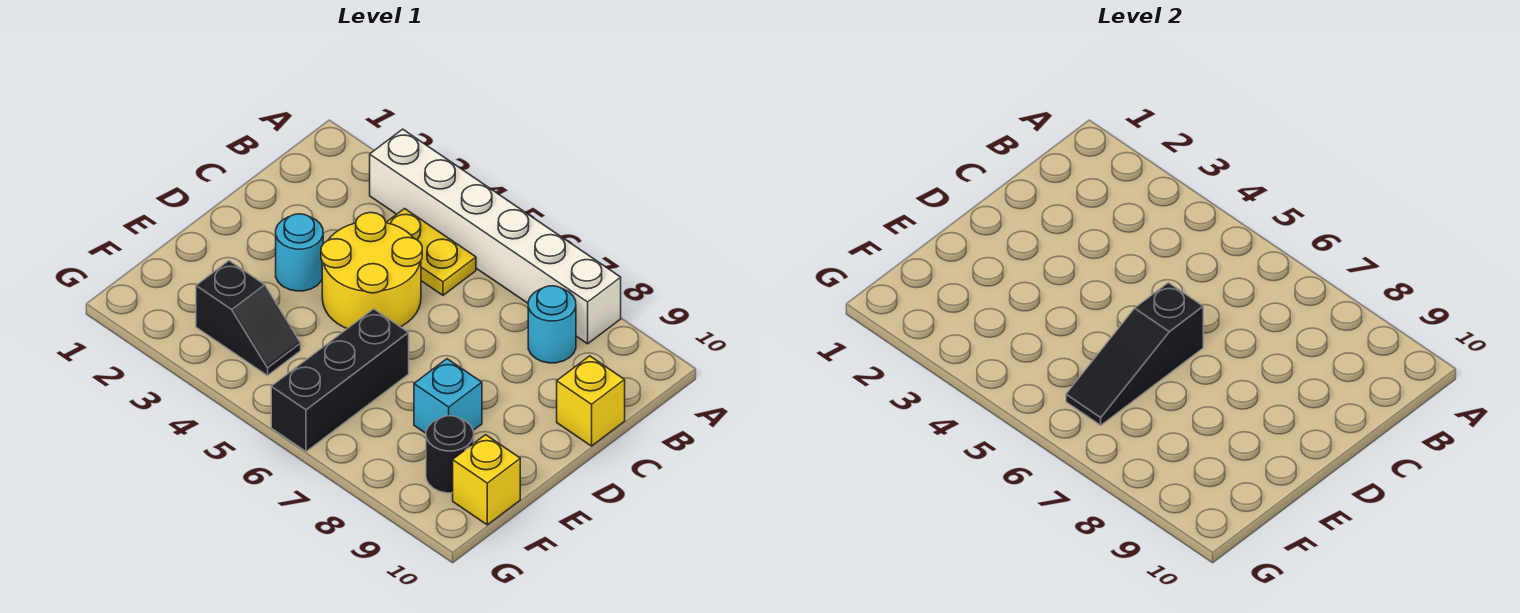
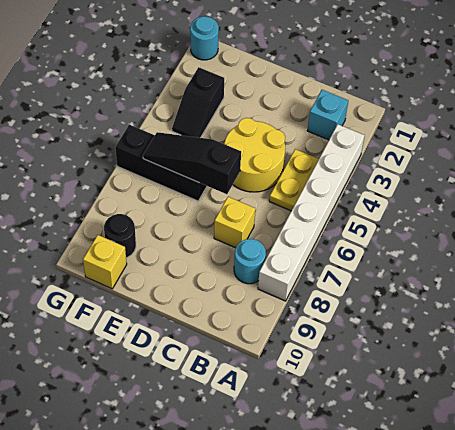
yellow brick C10 level 1 -> yellow brick C7 level 1
cyan round brick D3 level 1 -> cyan round brick G1 level 1
cyan brick E8 level 1 -> cyan brick B2 level 1

